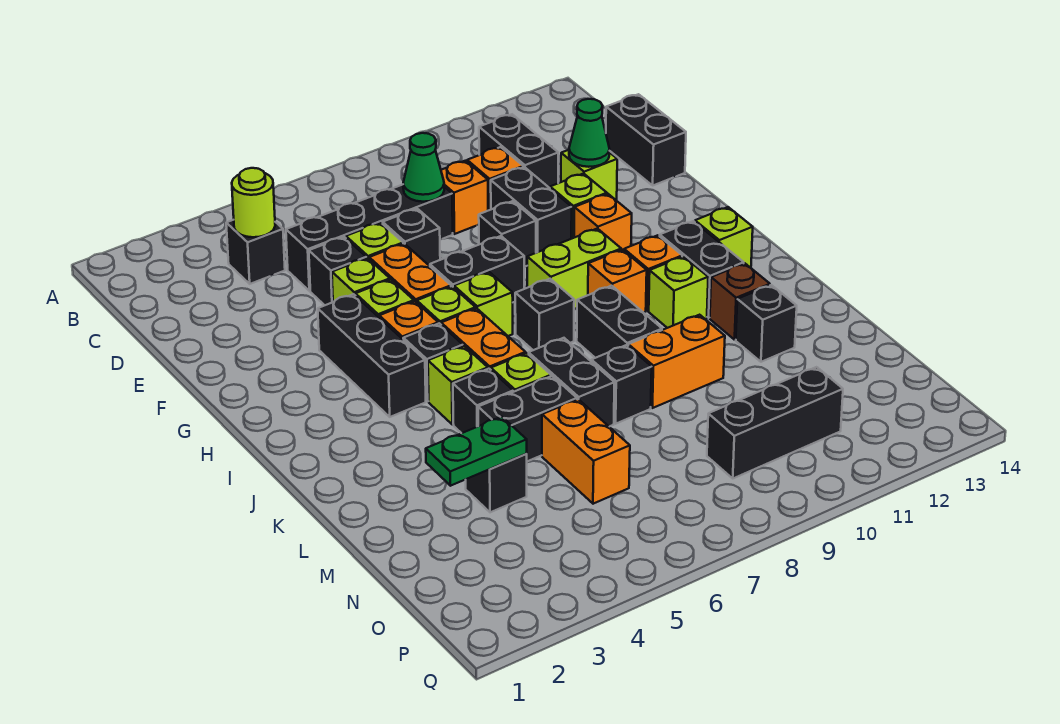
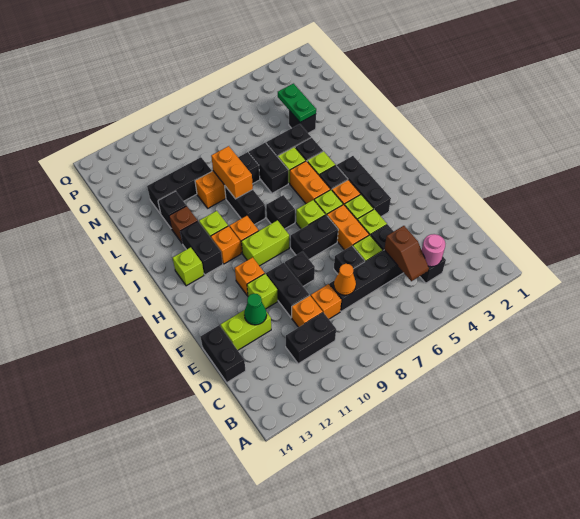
lime round brick C4 level 2 -> pink round brick C4 level 2
none -> brown slope C5:D5 level 2 top D
black brick C11:D11 level 1 -> black brick C10:C11 level 1
green cone D8 level 2 -> orange cone D8 level 2
lime brick E12 level 1 -> lime brick E12:E13 level 1
green plate M3:M4 level 2 -> green plate M4:N4 level 2
orange brick M6:N6 level 1 -> orange brick K9:L9 level 2
black brick O9:O11 level 1 -> black brick M10:M12 level 1

